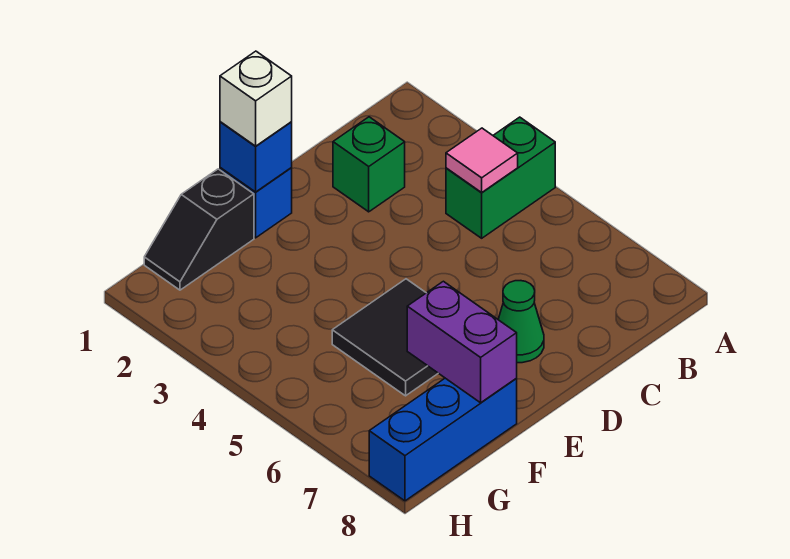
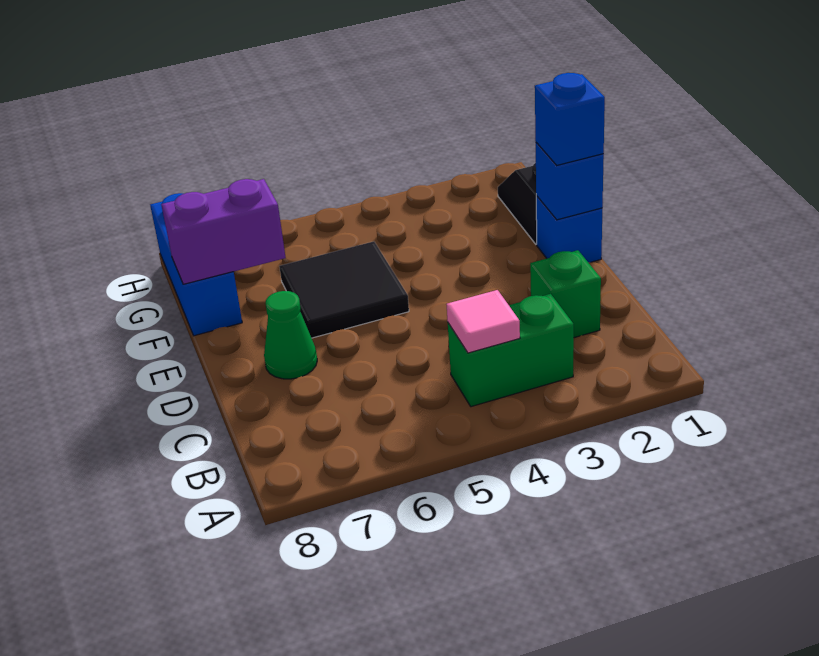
green brick A4:B4 level 1 -> green brick B3:B4 level 1
white brick E1 level 3 -> blue brick E1 level 3

